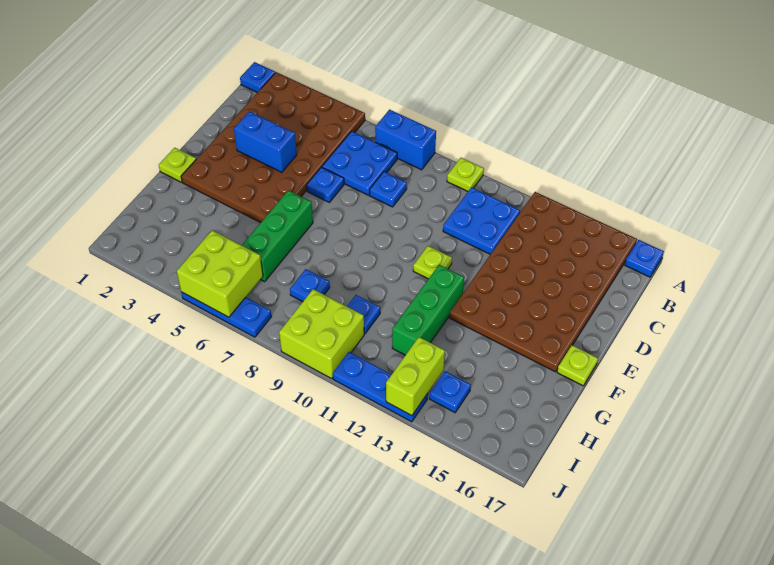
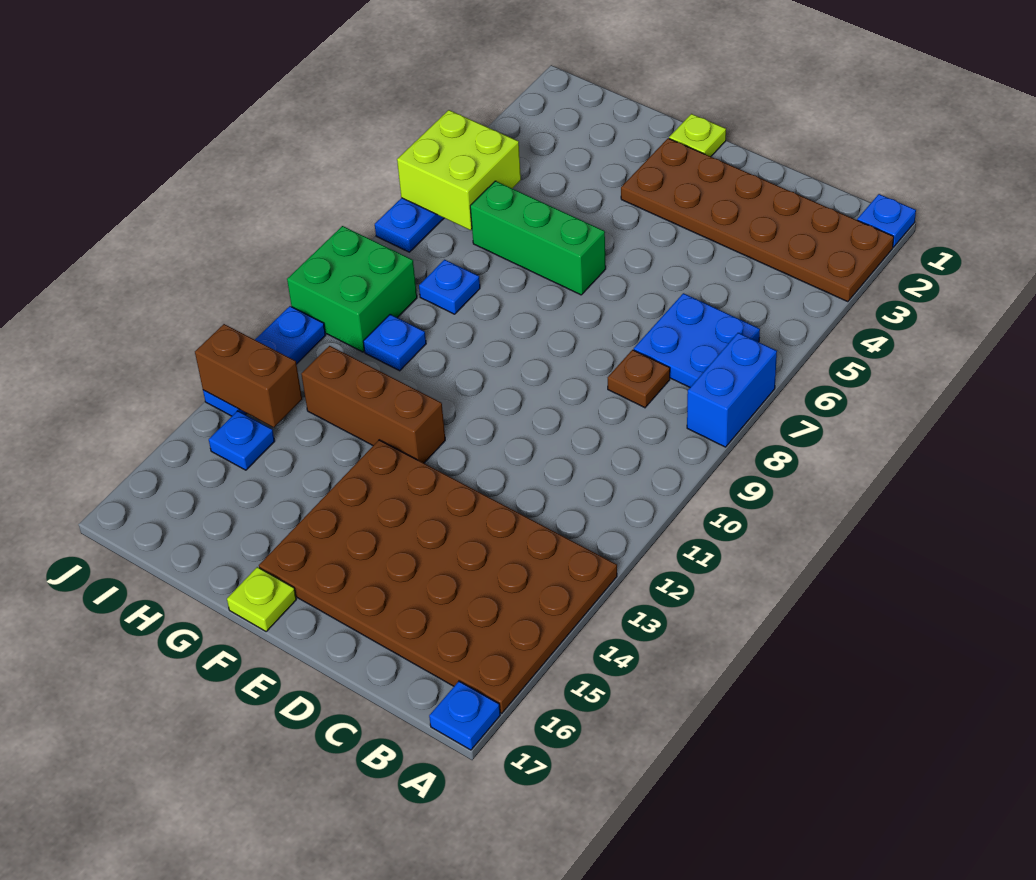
brown plate A2:F5 level 1 -> brown plate A2:F3 level 1
lime plate A10 level 1 -> none
blue plate B11:C12 level 1 -> none
blue plate C8 level 1 -> brown plate C8 level 1
blue brick D3:D4 level 2 -> none
blue plate D6 level 1 -> none
lime plate E11 level 1 -> none
green brick F12:H12 level 1 -> brown brick F12:H12 level 1
lime brick I9:J10 level 1 -> green brick I9:J10 level 1
lime brick I13:J13 level 2 -> brown brick I13:J13 level 2

